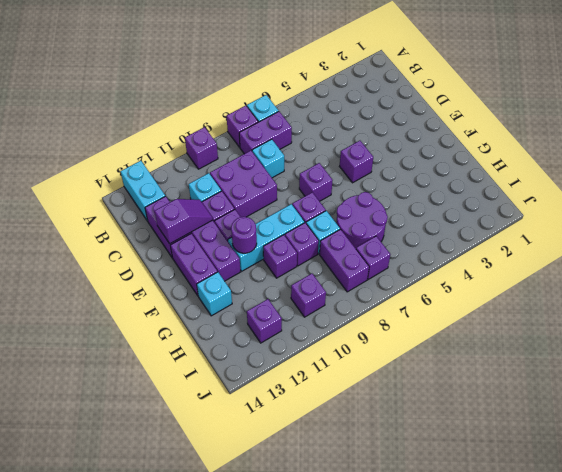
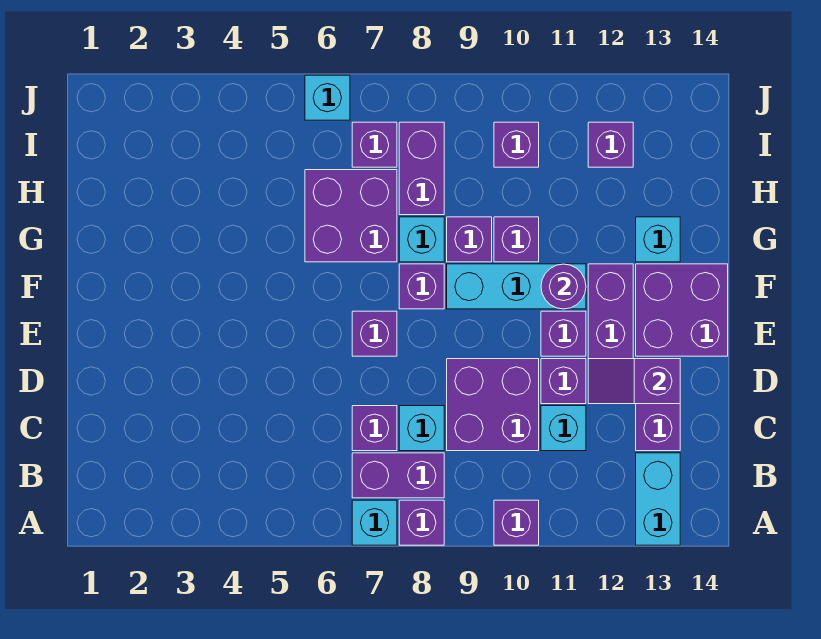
purple brick E5 level 1 -> purple brick C7 level 1
purple brick E13:F13 level 1 -> purple brick E13:F14 level 1
purple round brick G6:H7 level 1 -> purple brick G6:H7 level 1
none -> cyan brick J6 level 1

